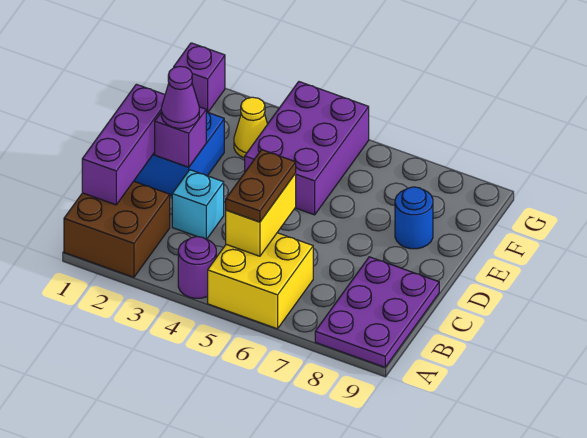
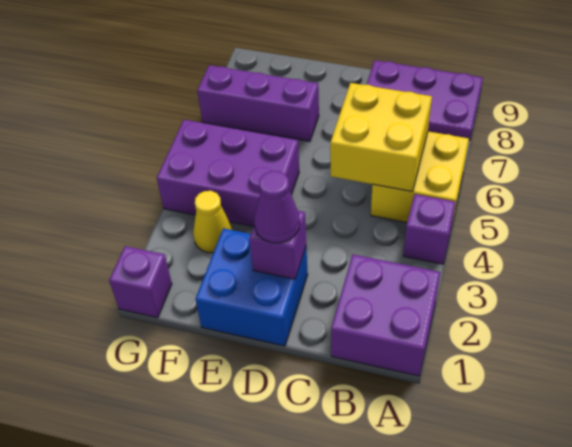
brown brick A1:B2 level 1 -> purple brick A1:B2 level 1
purple round brick A4 level 1 -> purple brick A4 level 1
purple brick B1:D1 level 2 -> purple brick E7:G7 level 1
yellow brick B5:C5 level 2 -> yellow brick B5:C6 level 2
brown plate B5:C5 level 3 -> none
cyan brick C3 level 1 -> none
blue round brick E8 level 1 -> none

